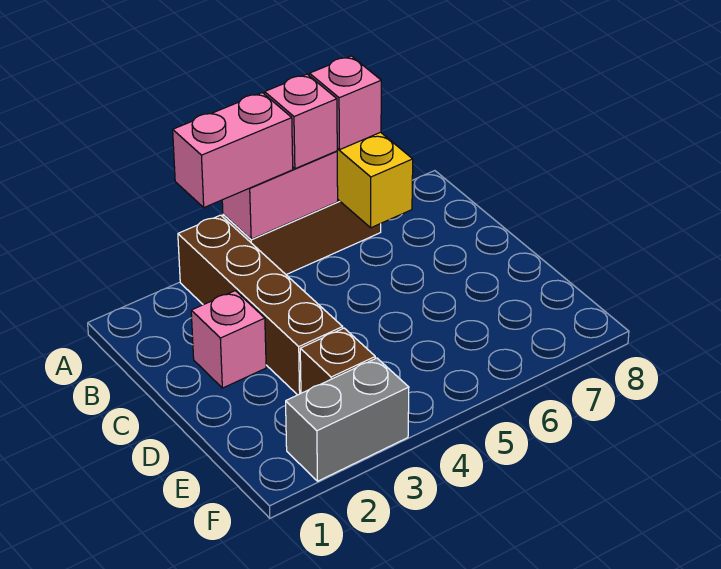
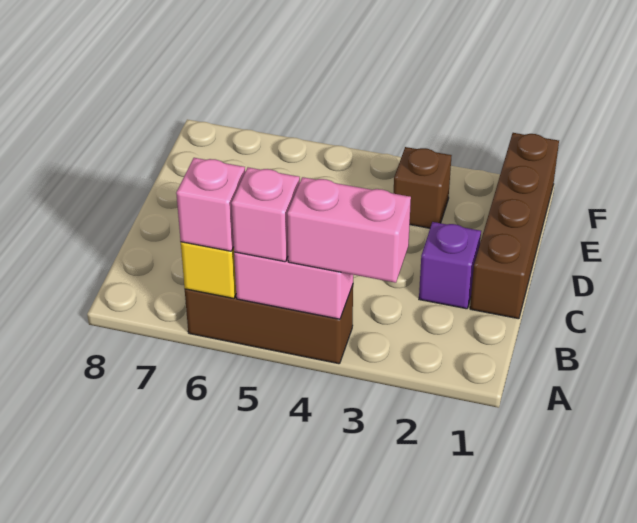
brown brick A3:D3 level 1 -> brown brick C1:F1 level 1
pink brick C2 level 1 -> purple brick C2 level 1
grey brick F2:F3 level 1 -> none

